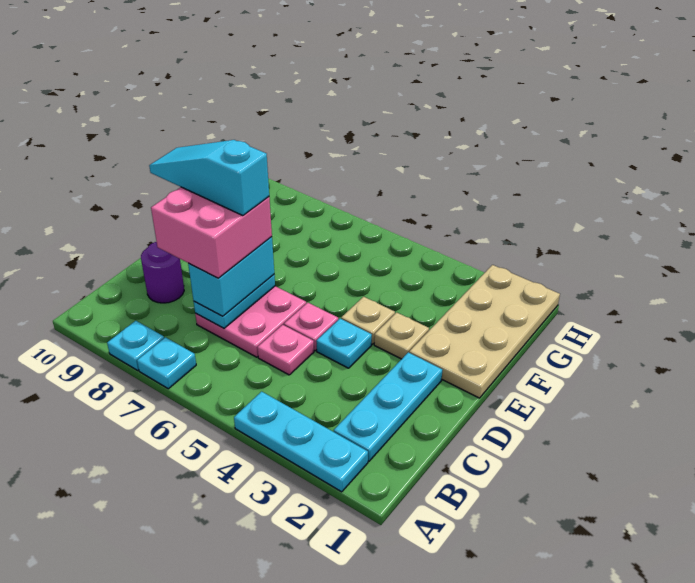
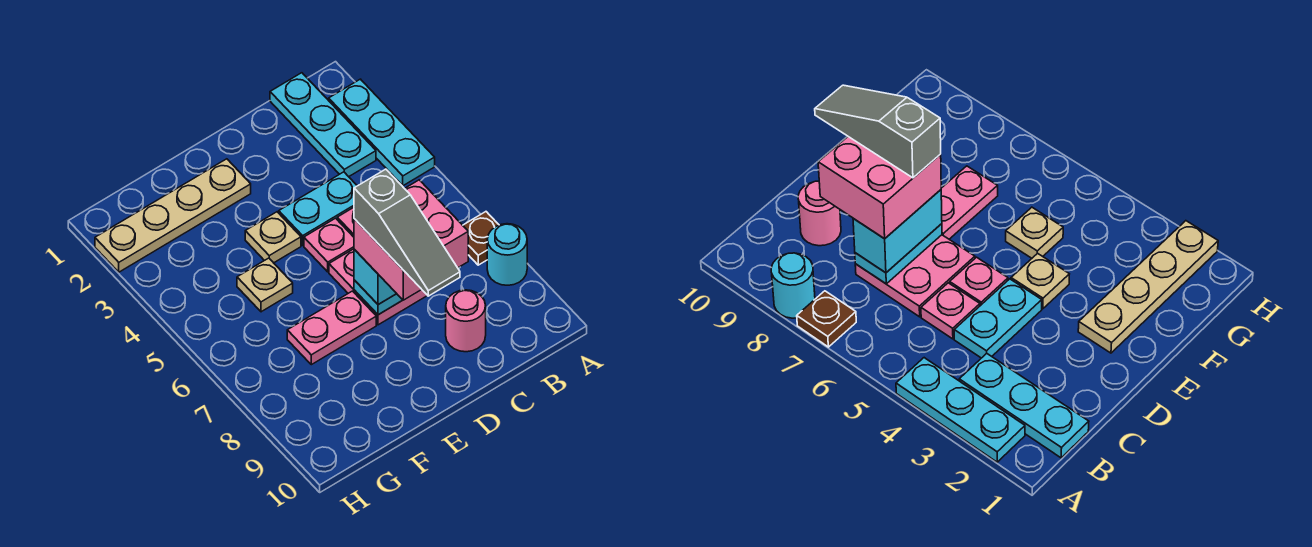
cyan plate A7 level 1 -> brown plate A7 level 1
cyan plate A8 level 1 -> cyan round brick A8 level 1
cyan plate B2:D2 level 1 -> cyan plate B1:B3 level 1
purple round brick C9 level 1 -> pink round brick C9 level 1
cyan plate D4 level 1 -> cyan plate C4:D4 level 1
cyan slope D7:D9 level 5 top 7 -> grey slope D7:D9 level 5 top 7
tan plate E1:H2 level 1 -> tan plate E2:H2 level 1
tan plate E3 level 1 -> tan plate F5 level 1
none -> pink plate E7:F7 level 1

